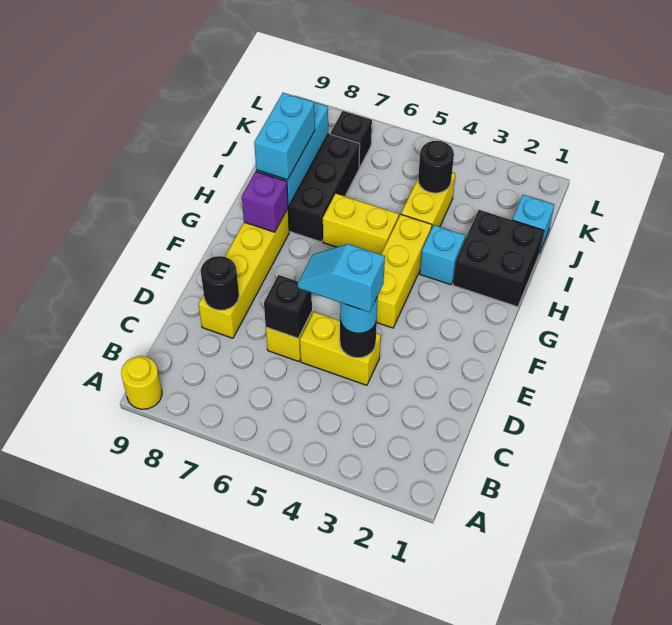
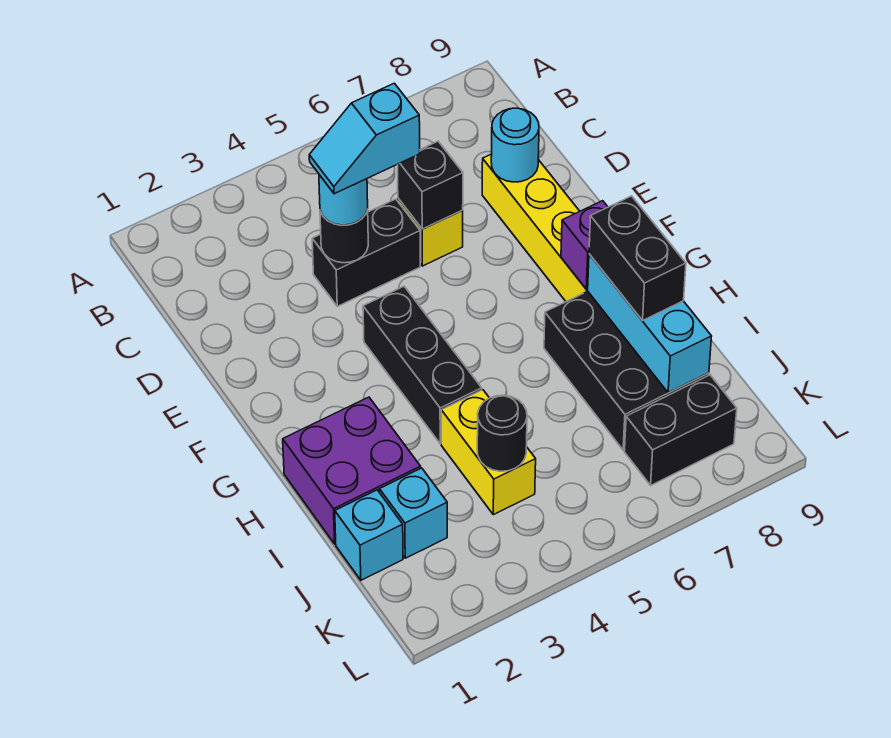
yellow round brick A9 level 1 -> none
yellow brick D4:D5 level 1 -> black brick D4:D5 level 1
cyan slope D4:D5 level 4 top 4 -> cyan slope D4:D5 level 4 top 5
black round brick D8 level 2 -> cyan round brick D8 level 2
yellow brick F4:H4 level 1 -> black brick F4:H4 level 1
black brick H1:I2 level 1 -> purple brick H1:I2 level 1
cyan brick H3 level 1 -> cyan brick J2 level 1
yellow brick H5:H6 level 1 -> none
cyan brick H8:I8 level 3 -> black brick H8:I8 level 3
black brick K7 level 1 -> black brick K7:K8 level 1

